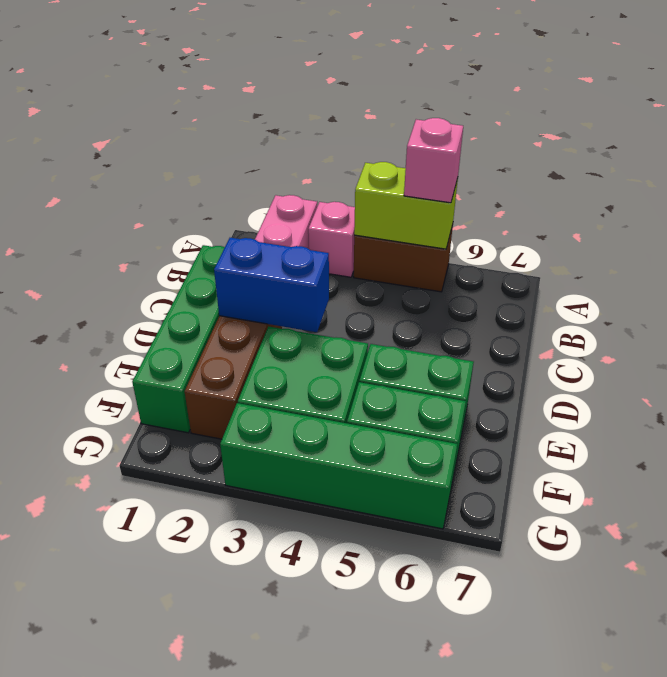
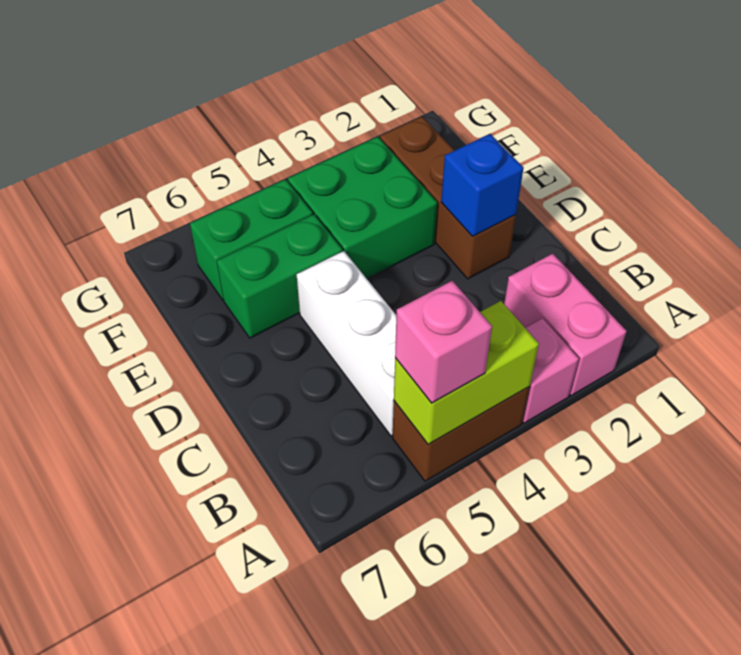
none -> white brick B5:D5 level 1
green brick C1:F1 level 1 -> none
blue brick D2:D3 level 2 -> blue brick D2 level 2
green brick G3:G6 level 1 -> none

